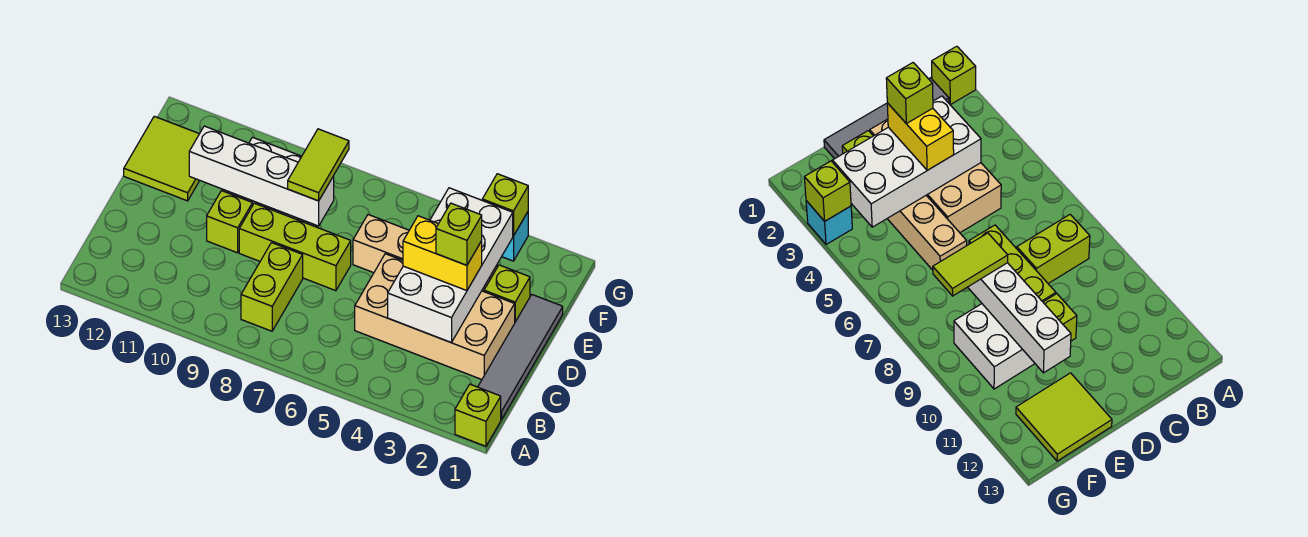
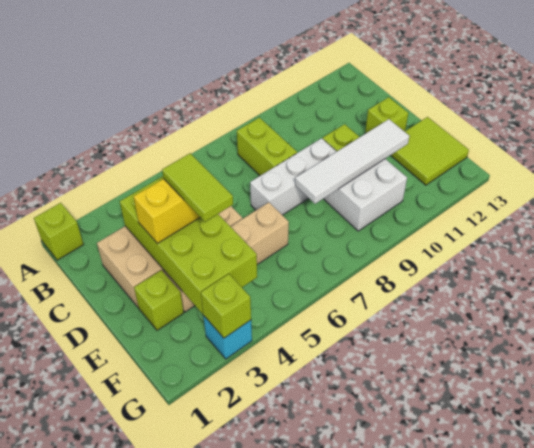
grey tile B1:E1 level 1 -> none
white brick C3:F4 level 2 -> lime brick C3:F4 level 2
lime brick D3 level 4 -> lime brick D12 level 1
lime brick D7:D9 level 1 -> white brick D7:D9 level 1
white brick E8:E11 level 2 -> white tile E8:E11 level 2
lime tile E8:F8 level 3 -> lime tile D4:E4 level 4

